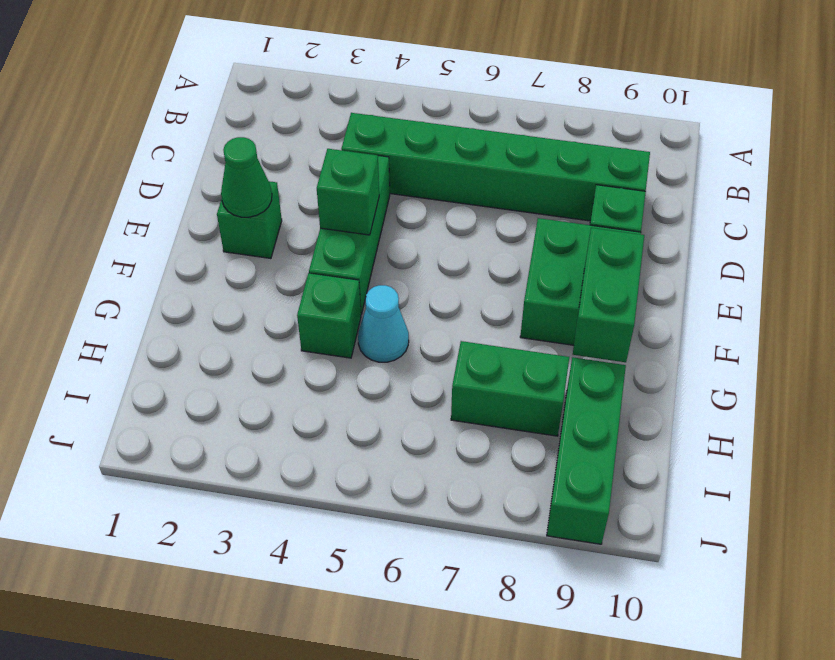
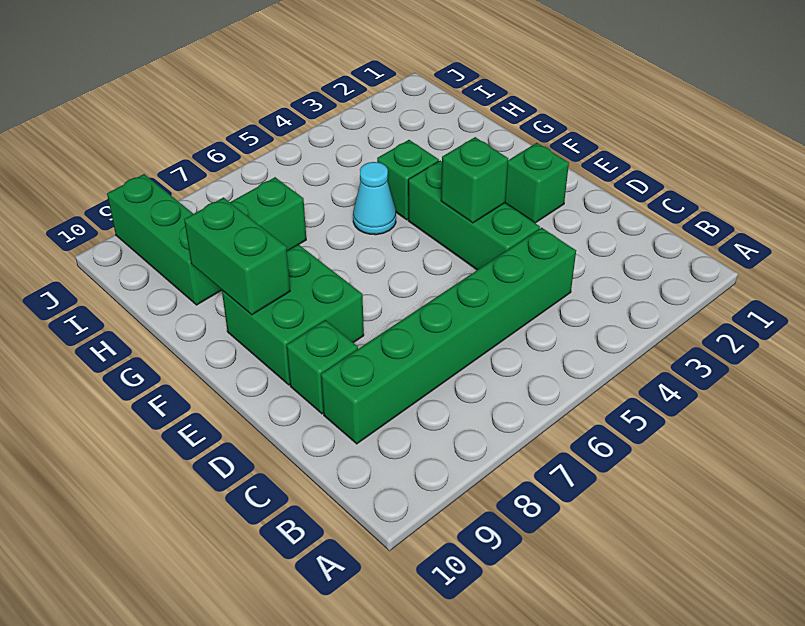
green cone E2 level 2 -> none

